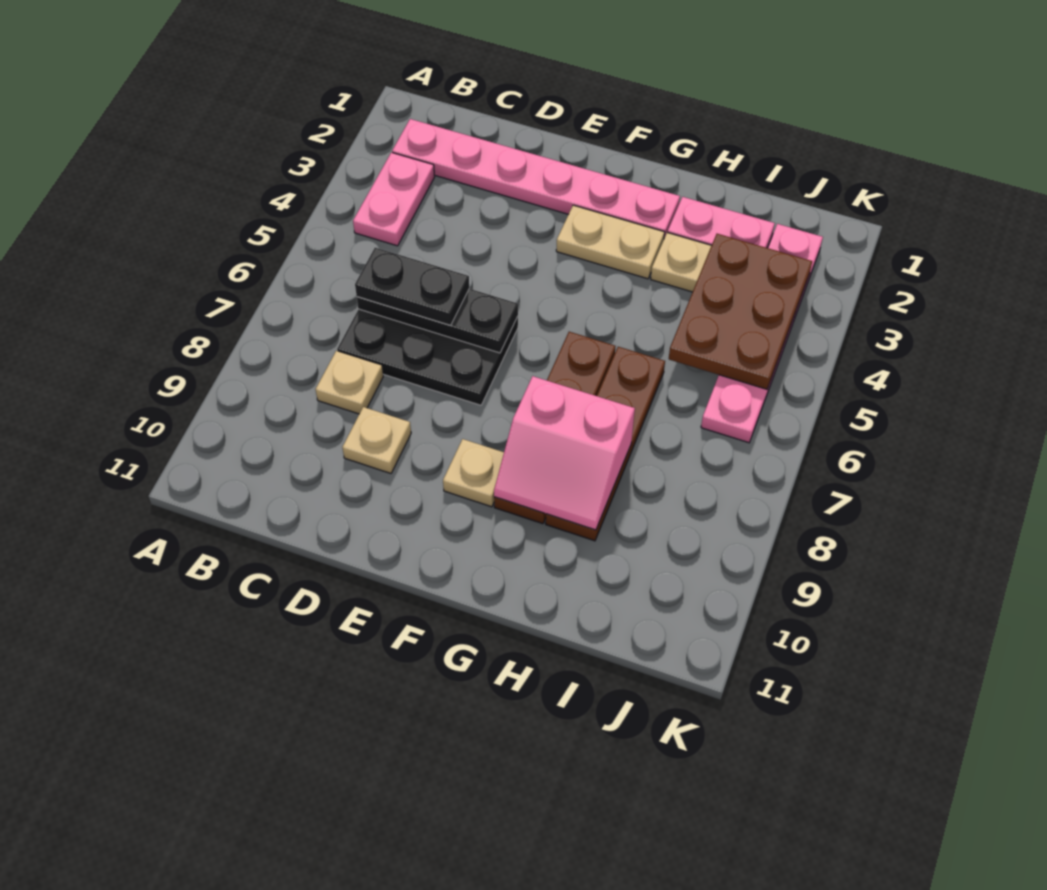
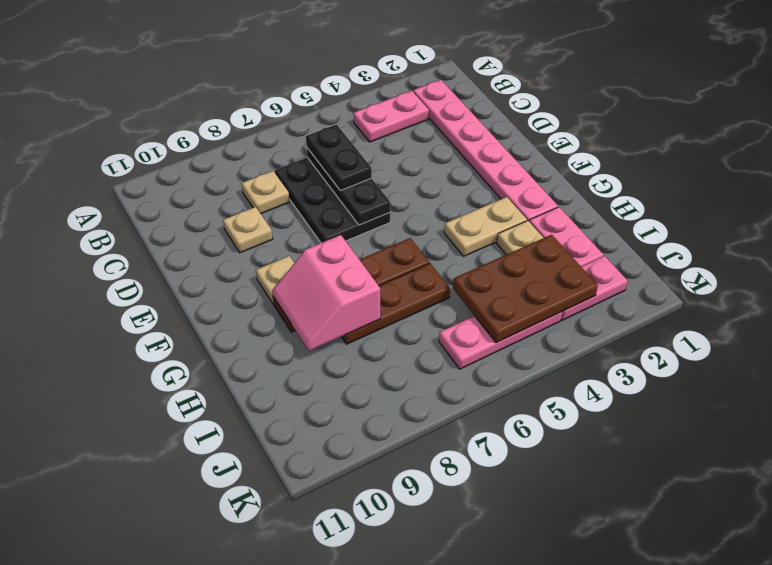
tan plate F3:G3 level 1 -> tan plate G3:G4 level 1
brown plate H6:H9 level 1 -> brown plate H6:H8 level 1

